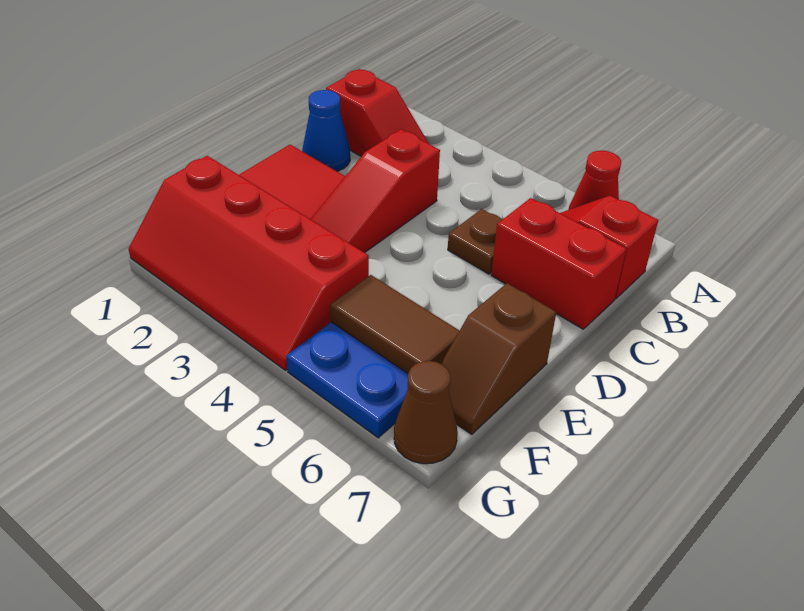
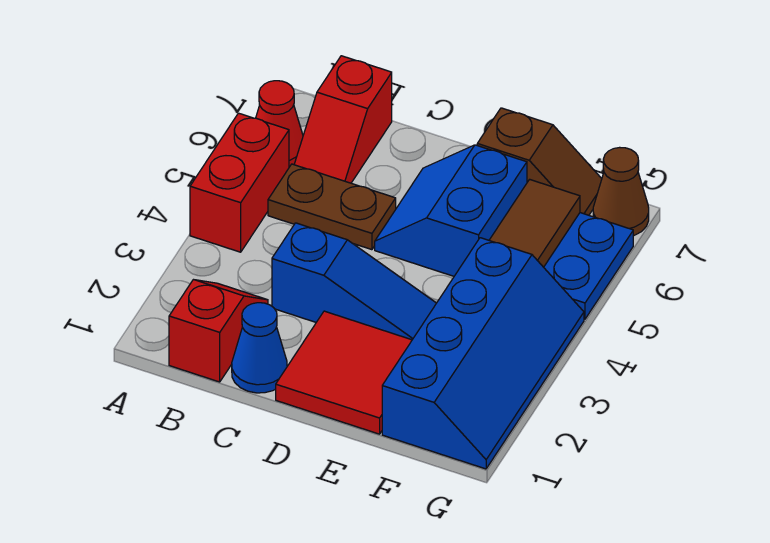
red slope C3:E3 level 1 top C -> blue slope C3:E3 level 1 top C
brown plate C5 level 1 -> brown plate B5:C5 level 1
red brick C6:C7 level 1 -> red brick A4:A5 level 1
none -> blue slope D5:E6 level 1 top E
red slope F1:G4 level 1 top F -> blue slope F1:G4 level 1 top F

